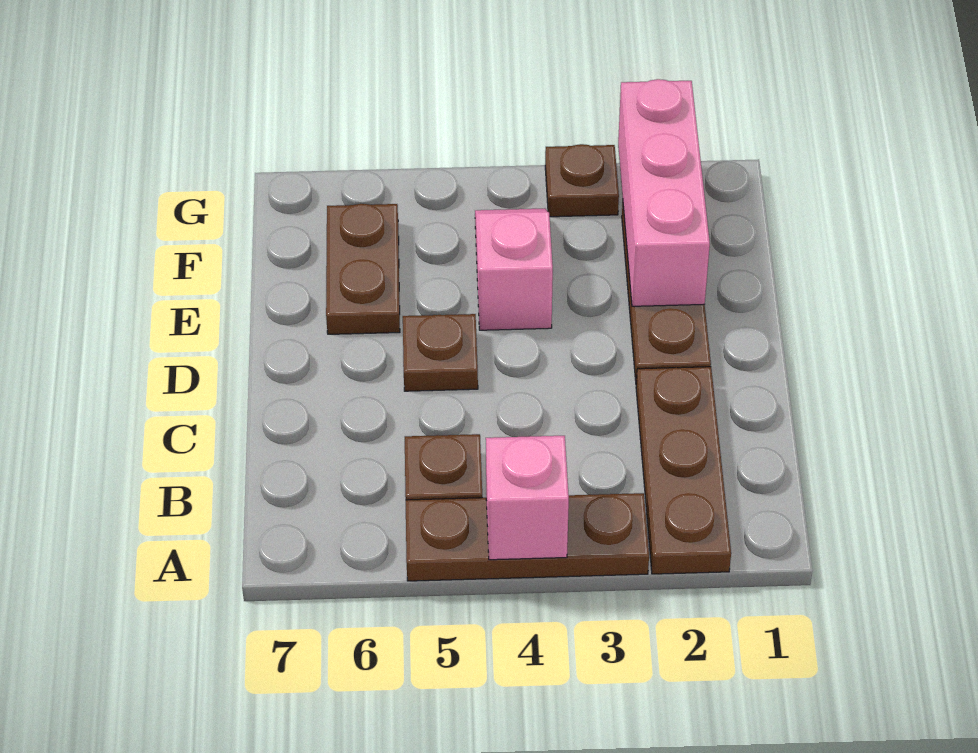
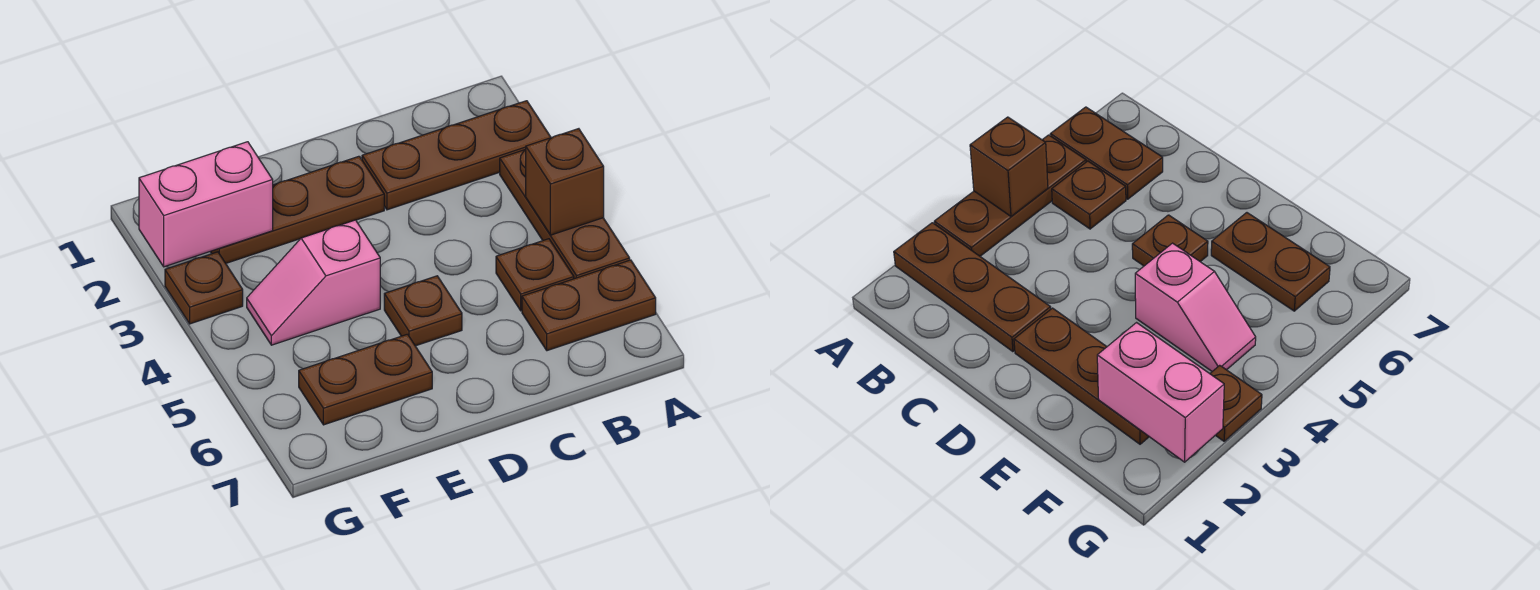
pink brick A4 level 2 -> brown brick A4 level 2
none -> brown plate A6:B6 level 1
pink brick E2:G2 level 2 -> pink brick F2:G2 level 2

